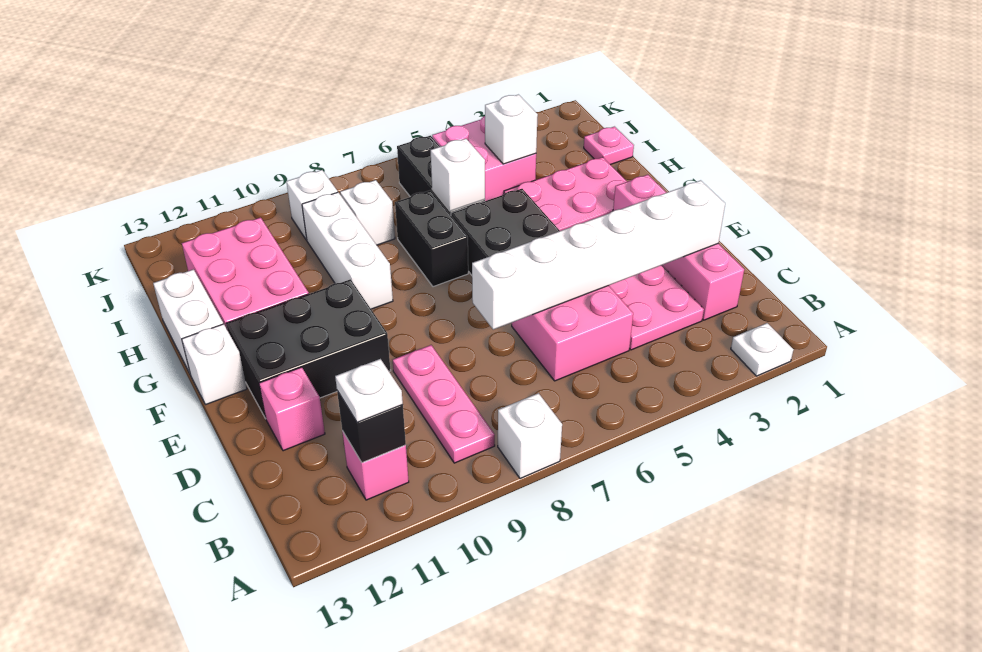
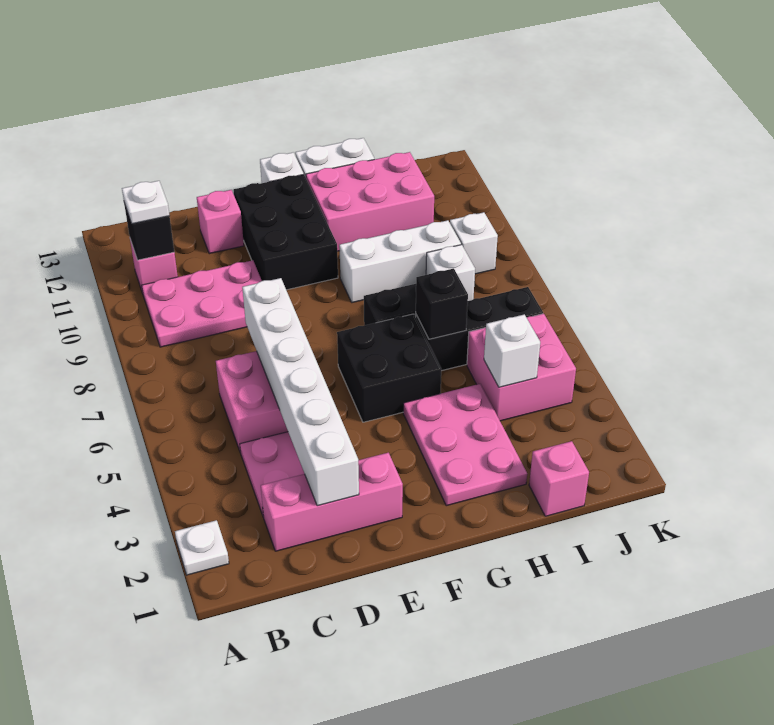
white brick A8 level 1 -> none
pink plate B9:D9 level 1 -> pink plate B9:D10 level 1
pink brick C2:F2 level 1 -> pink brick C2:E2 level 1
white brick H6 level 2 -> black brick H6 level 2
pink plate I1 level 1 -> pink brick I1 level 1

